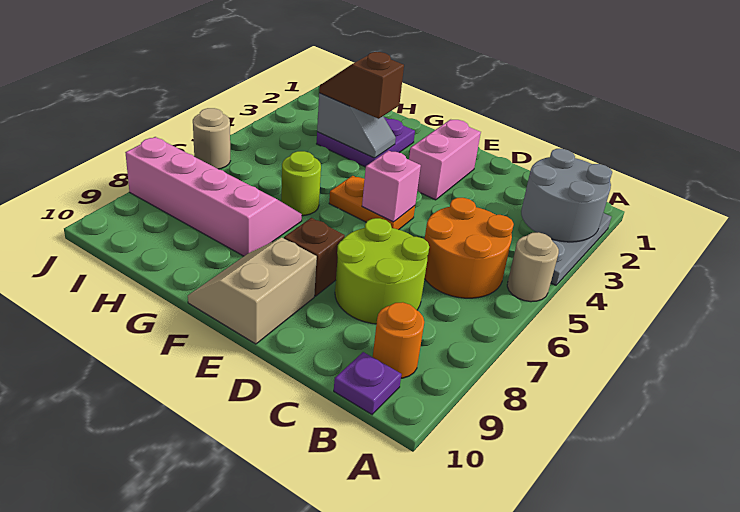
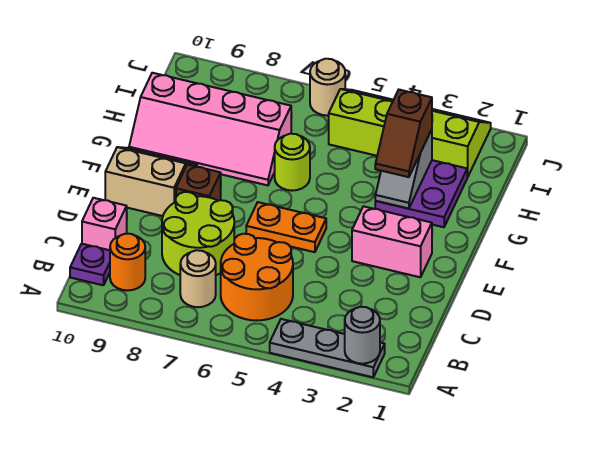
grey round brick A2:B3 level 2 -> grey round brick A2 level 2
tan round brick A5 level 1 -> tan round brick B7 level 1
orange plate E5:F5 level 1 -> orange plate E5:E6 level 1
pink brick E5 level 2 -> pink brick C10 level 1
brown slope G3:H3 level 3 top G -> brown slope G3:H3 level 3 top H
pink slope G7:J8 level 1 top 8 -> pink slope G7:H10 level 1 top H
none -> lime slope I2:J5 level 1 top I

